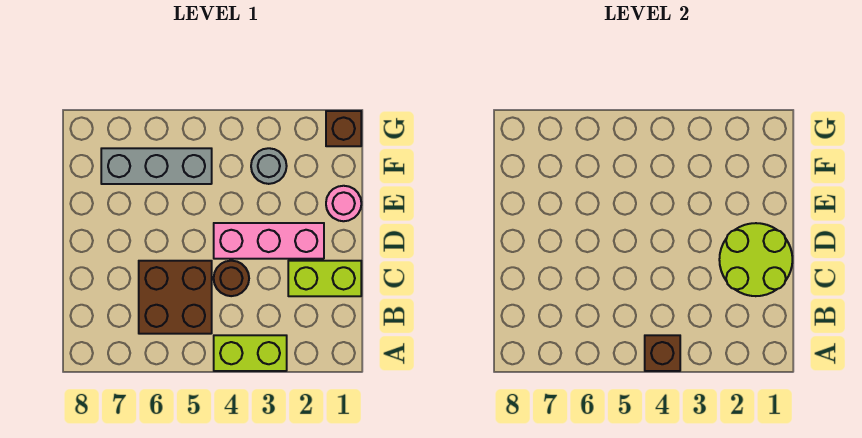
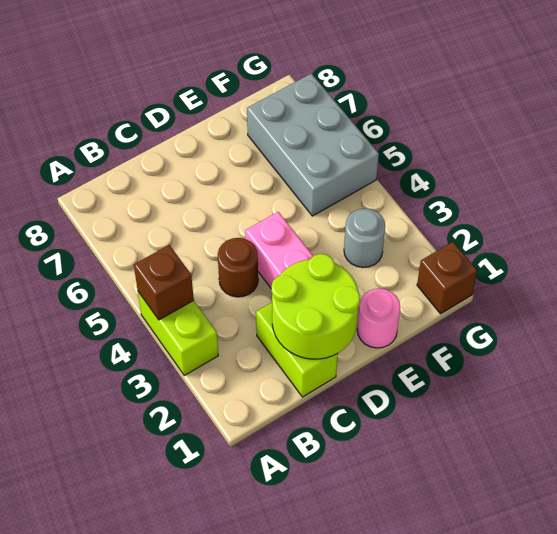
brown brick B5:C6 level 1 -> none
grey brick F5:F7 level 1 -> grey brick F5:G7 level 1

